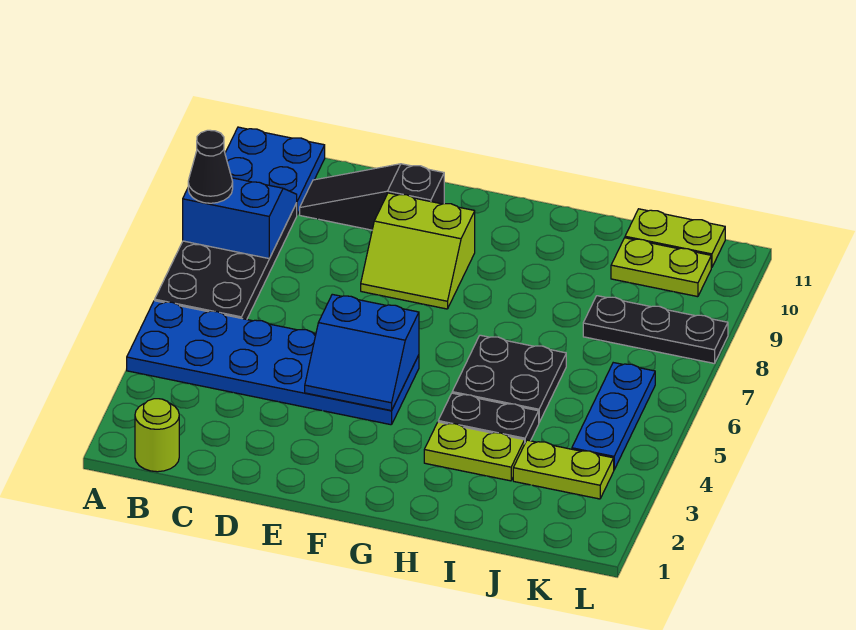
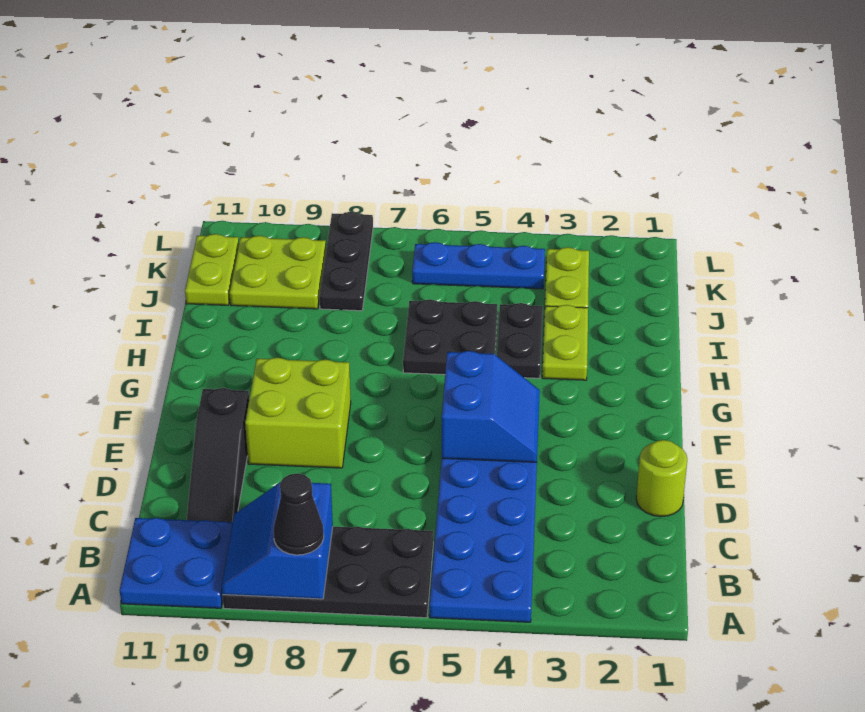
lime round brick B1 level 1 -> lime round brick D1 level 1
lime slope E8:F9 level 1 top 9 -> lime brick E8:F9 level 1
lime plate J10:K10 level 1 -> lime plate J9:K10 level 1

